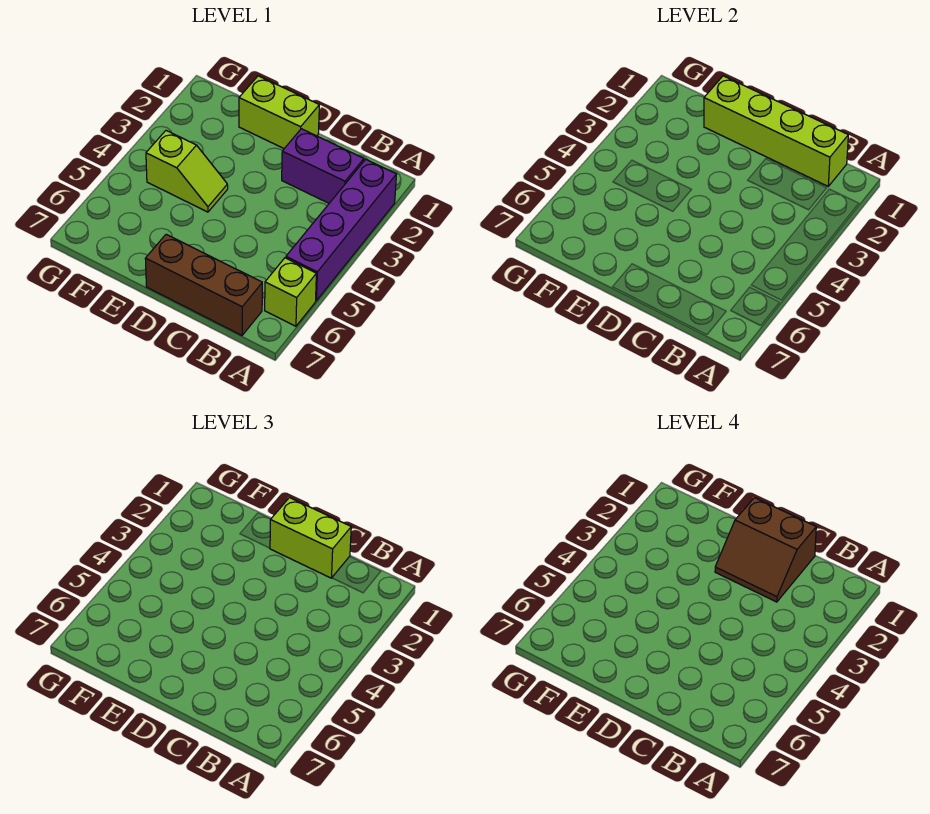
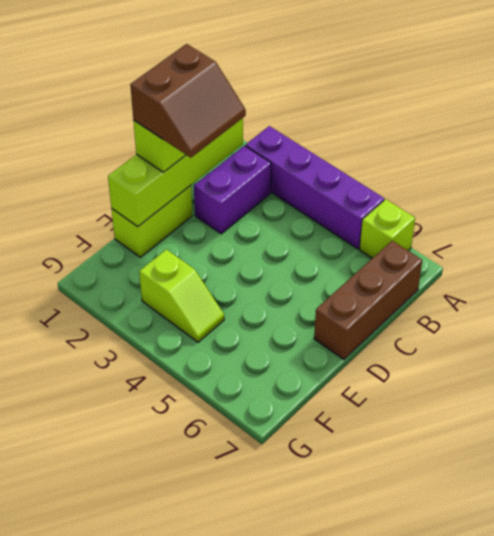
lime slope E4:F4 level 1 top F -> lime slope F3:F4 level 1 top 3

